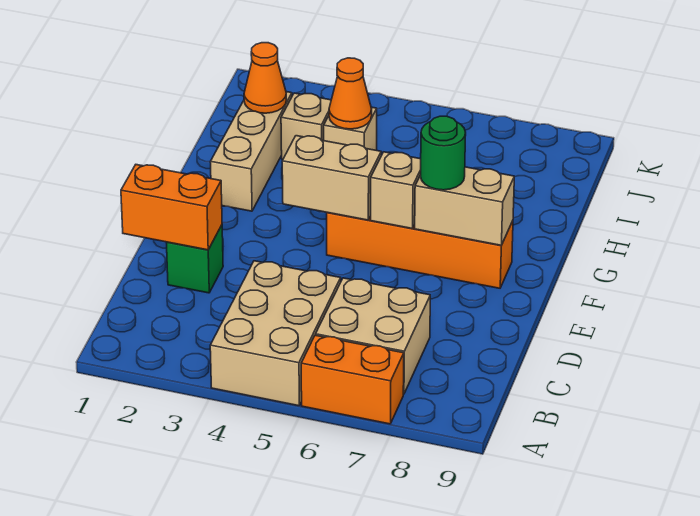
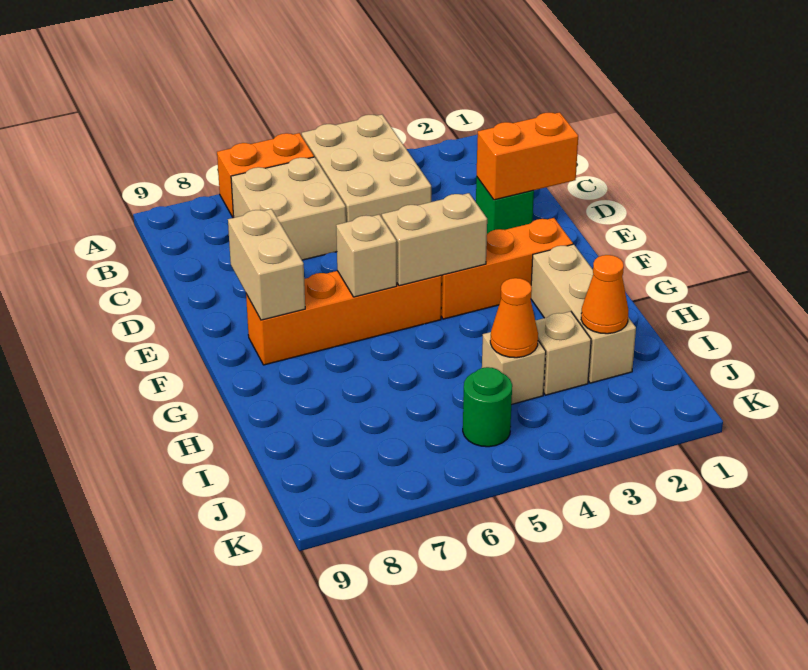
none -> orange brick F2:F4 level 1
tan brick F7:F8 level 2 -> tan brick E8:F8 level 2
green round brick F7 level 3 -> green round brick J5 level 1

